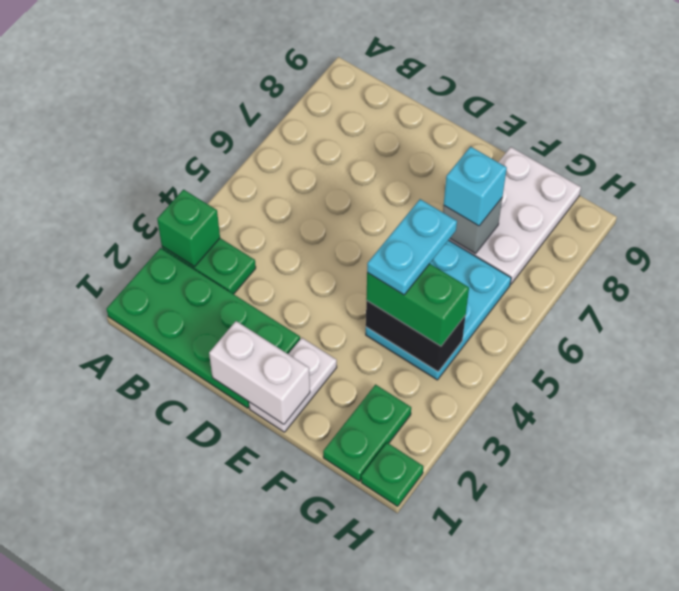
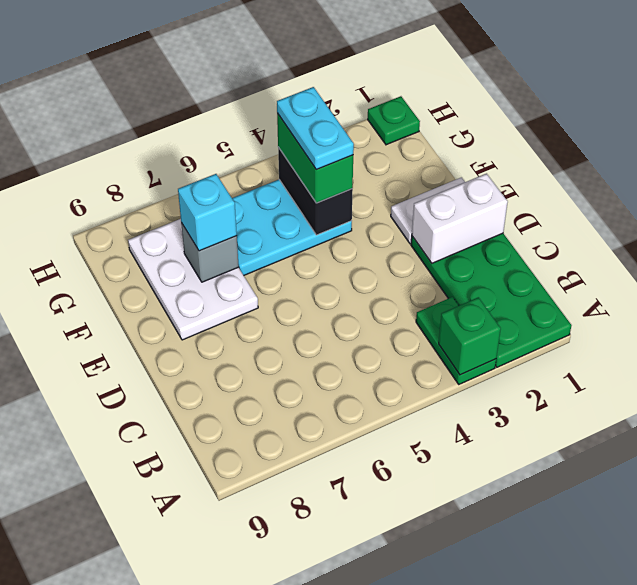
white brick D1:E1 level 2 -> white brick D1:D2 level 2
cyan plate F4:F5 level 4 -> cyan plate F4:G4 level 4
white plate F7:G9 level 1 -> white plate E7:G8 level 1
green plate G1:G2 level 1 -> none

